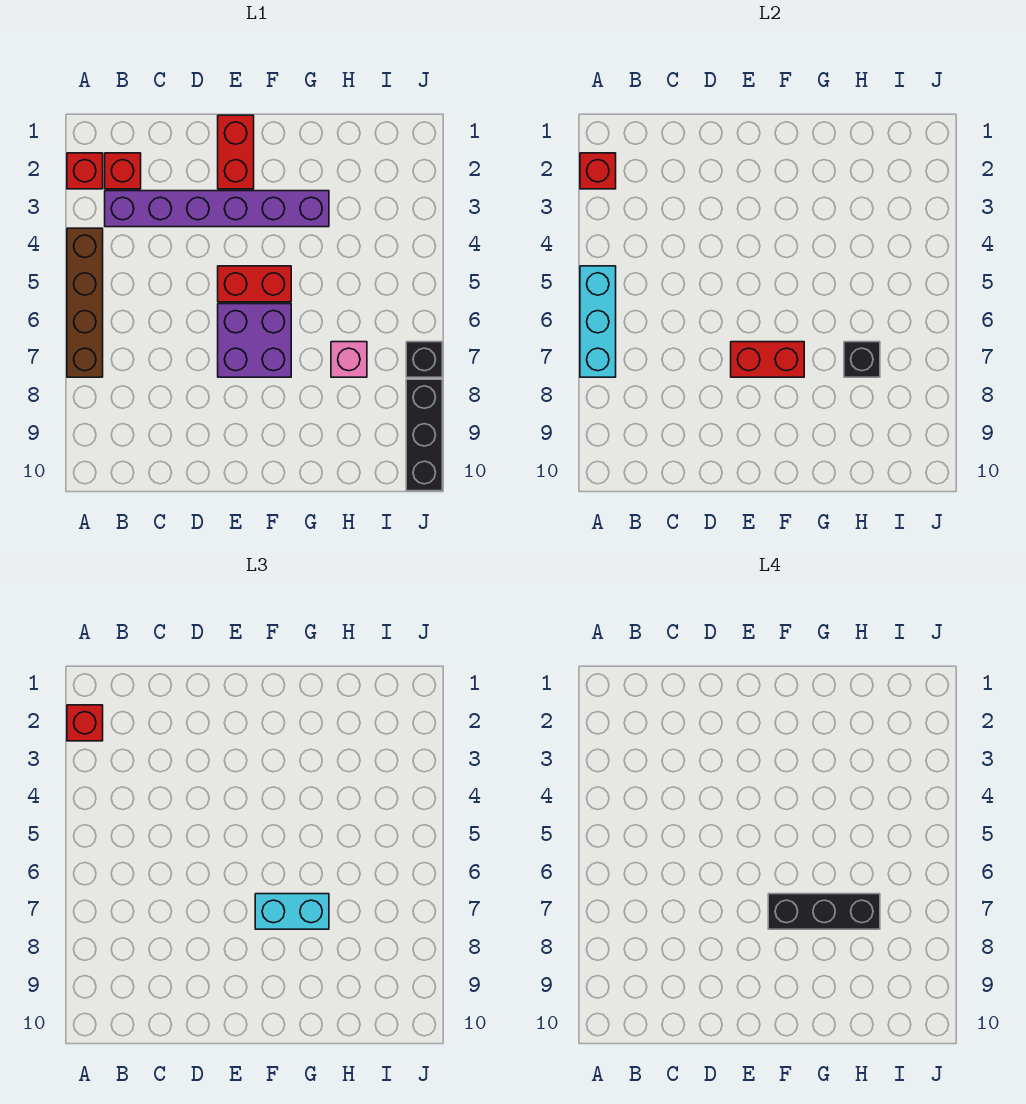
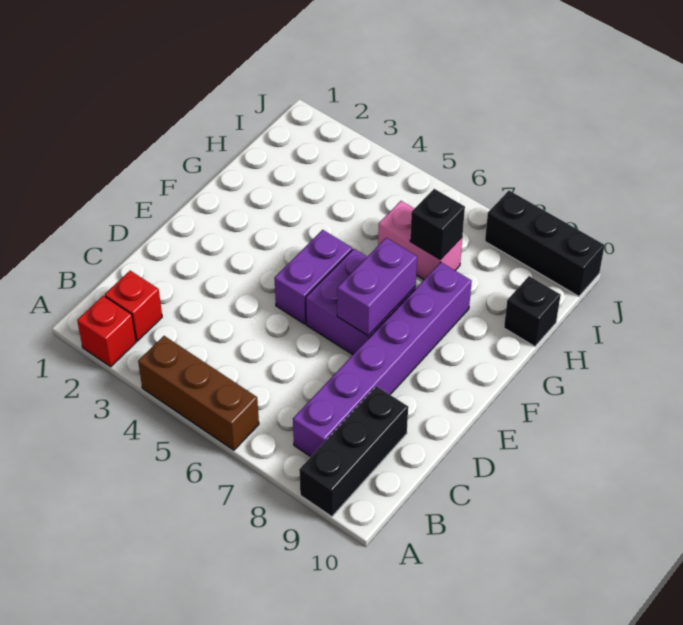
red brick A2 level 2 -> none
red brick A2 level 3 -> none
brown brick A4:A7 level 1 -> brown brick A4:A6 level 1
cyan brick A5:A7 level 2 -> none
purple brick B3:G3 level 1 -> purple brick B8:G8 level 1
red brick E1:E2 level 1 -> none
red brick E5:F5 level 1 -> purple brick E5:F5 level 1
red brick E7:F7 level 2 -> purple brick E7:F7 level 2
cyan brick F7:G7 level 3 -> none
black brick F7:H7 level 4 -> black brick A9:C9 level 1
pink brick H7 level 1 -> pink brick H6:H7 level 1
black brick J7 level 1 -> black brick H10 level 1

